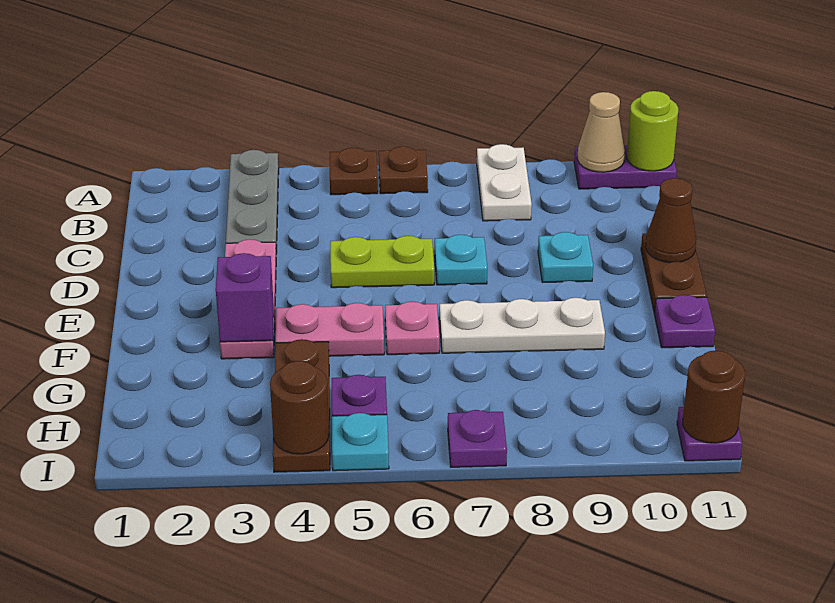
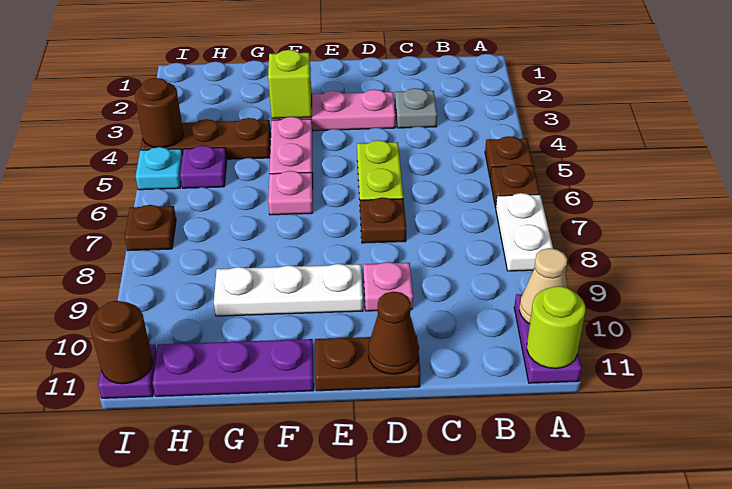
grey plate A3:C3 level 1 -> grey plate C3 level 1
white plate A8:B8 level 1 -> white plate A7:A8 level 1
cyan plate D7 level 1 -> brown plate D7 level 1
cyan plate D9 level 1 -> pink plate D9 level 1
purple brick F3 level 2 -> lime brick F3 level 2
white plate F7:F9 level 1 -> white plate E9:G9 level 1
purple plate F11 level 1 -> purple plate F11:H11 level 1
purple plate I7 level 1 -> brown plate I7 level 1

